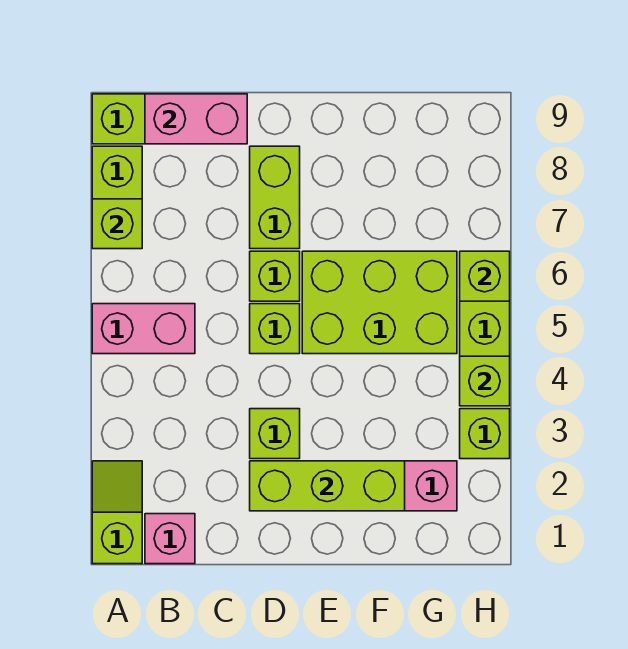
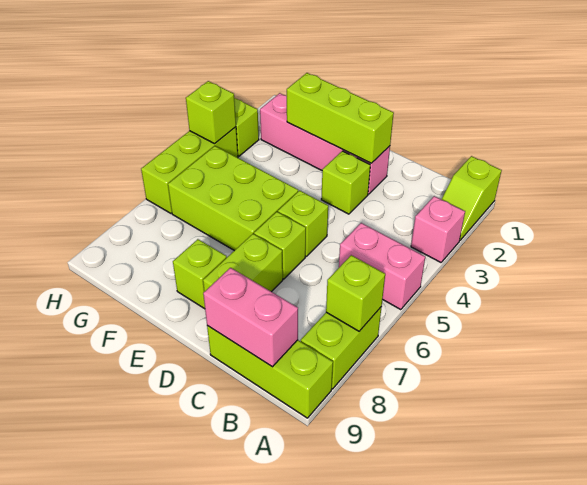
pink brick B1 level 1 -> pink brick A3 level 1
lime brick H6 level 2 -> lime brick E8 level 1

